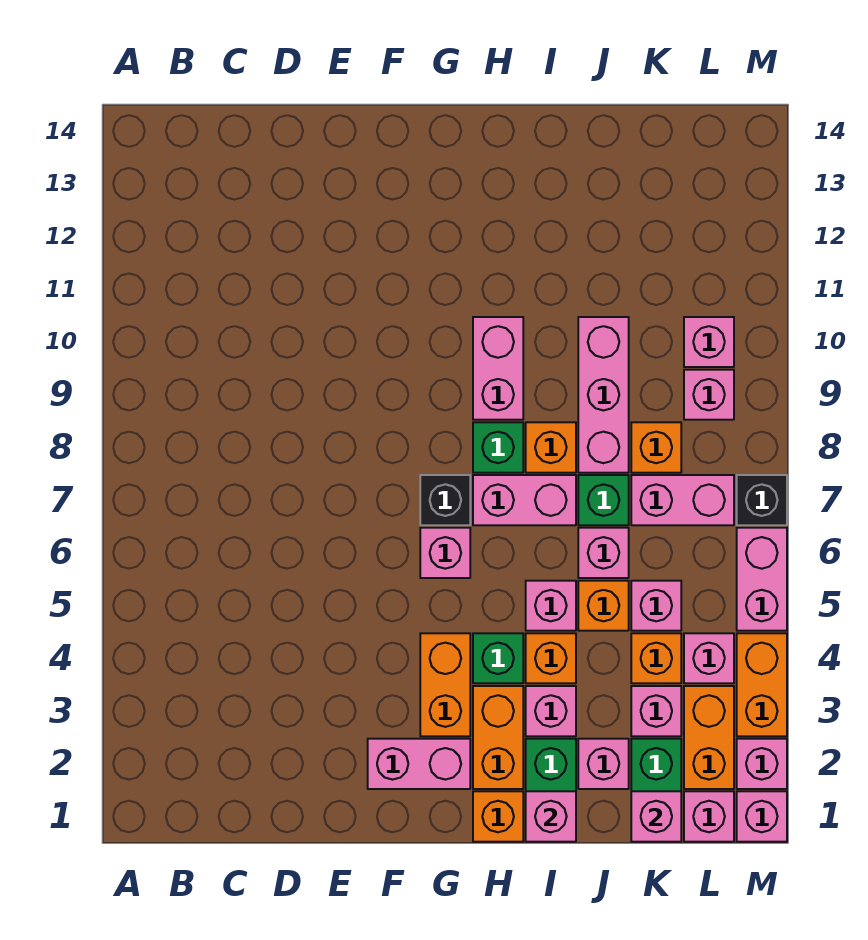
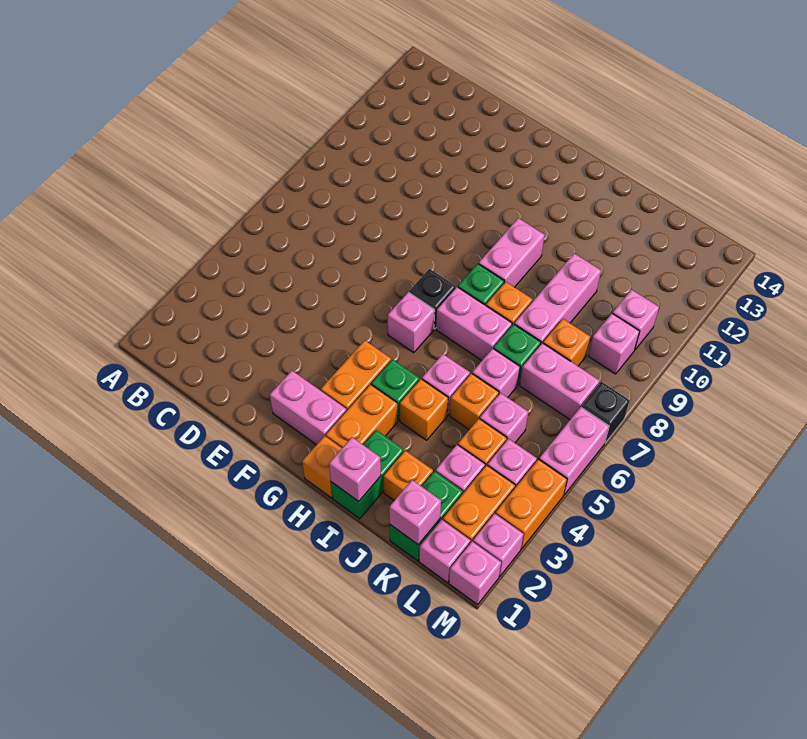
pink brick I3 level 1 -> none
pink brick J2 level 1 -> orange brick J2 level 1

